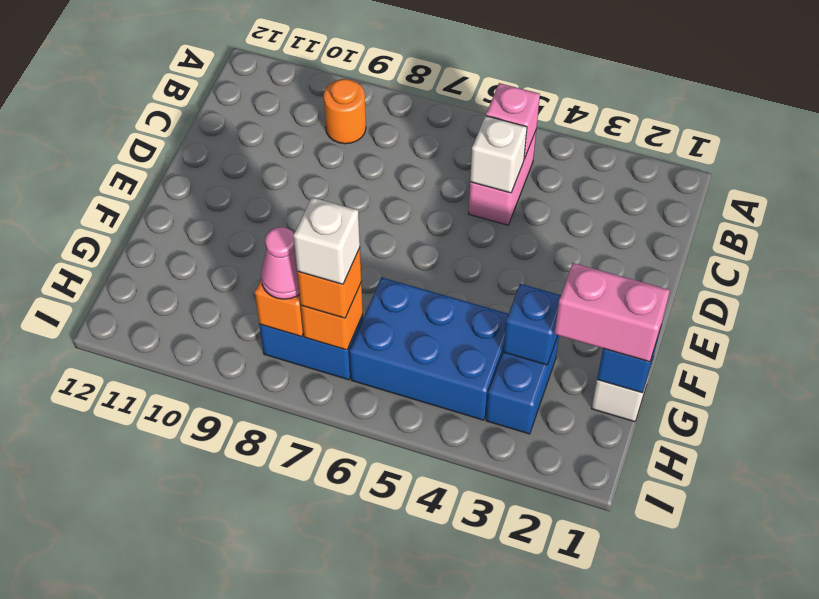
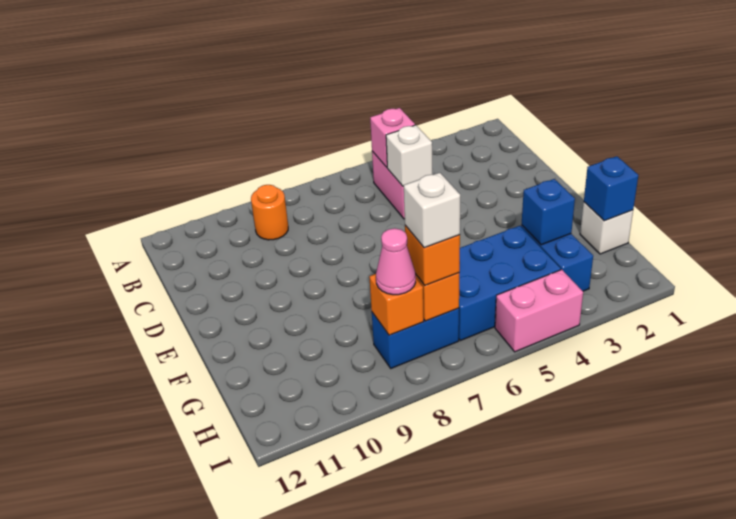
pink brick G1:G2 level 3 -> pink brick I4:I5 level 1

